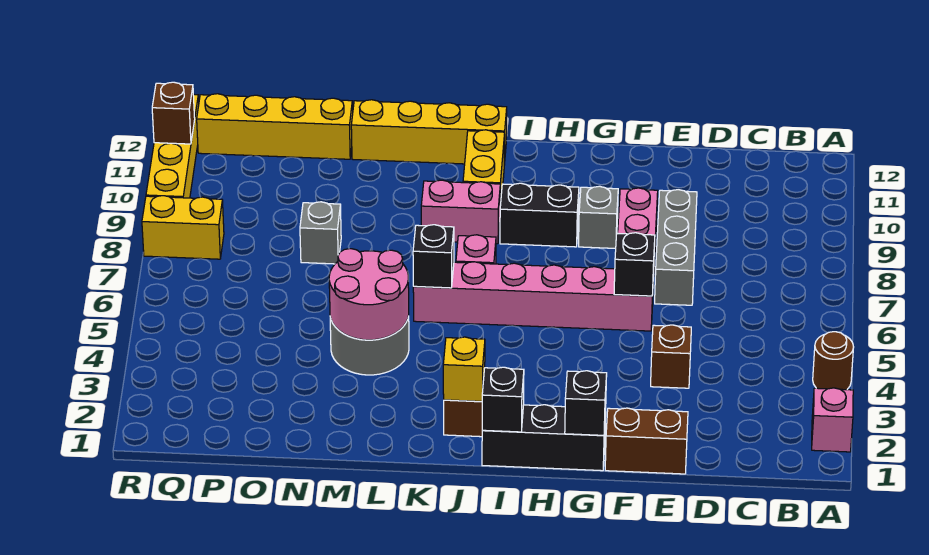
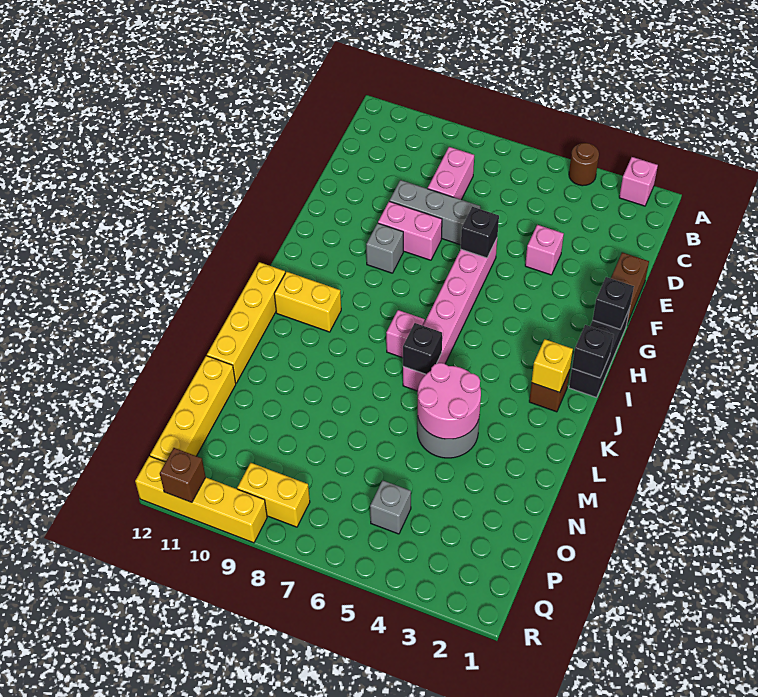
brown brick E4 level 1 -> pink brick E4 level 1
black brick H9:I9 level 1 -> none
pink brick J9:K9 level 1 -> pink brick C8:D8 level 1
grey brick N8 level 1 -> grey brick P5 level 1
yellow brick Q8:R8 level 1 -> yellow brick Q8:Q9 level 1

